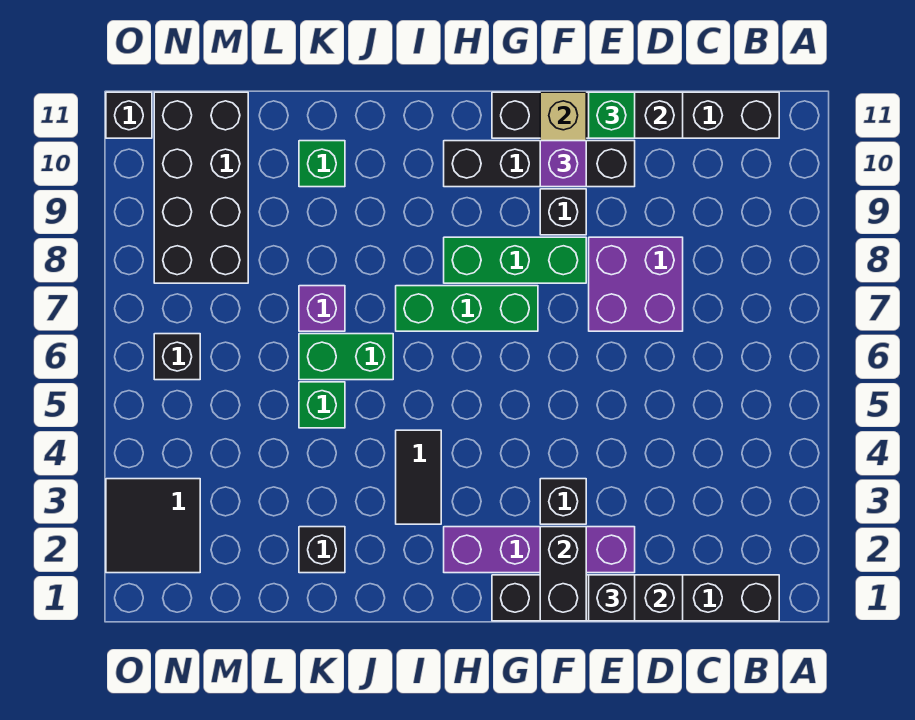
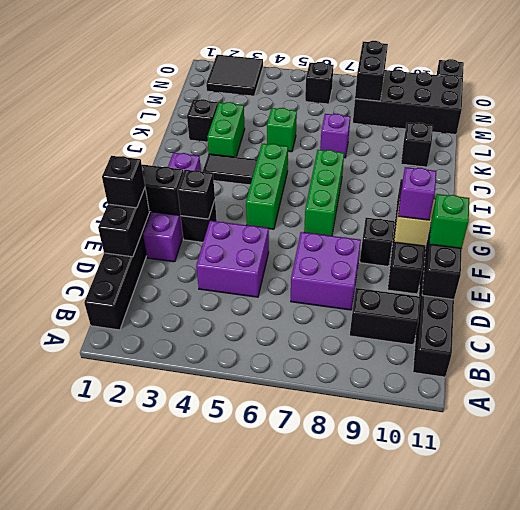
none -> black brick C9:C10 level 1
none -> purple brick D4:E5 level 1
none -> black brick F3 level 2
green brick F8:H8 level 1 -> green brick G5:I5 level 1
green brick J6:K6 level 1 -> green brick J3:K3 level 1
green brick K10 level 1 -> black brick K10 level 1
none -> black brick M8:N8 level 2

